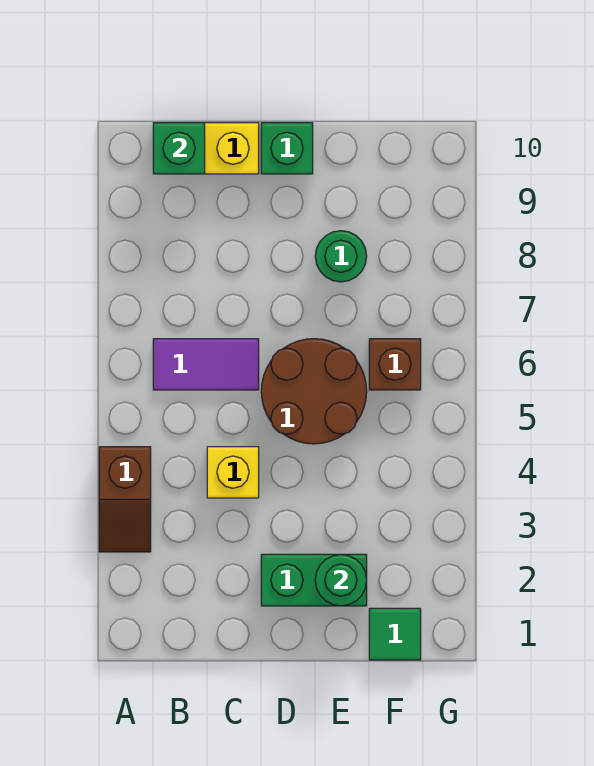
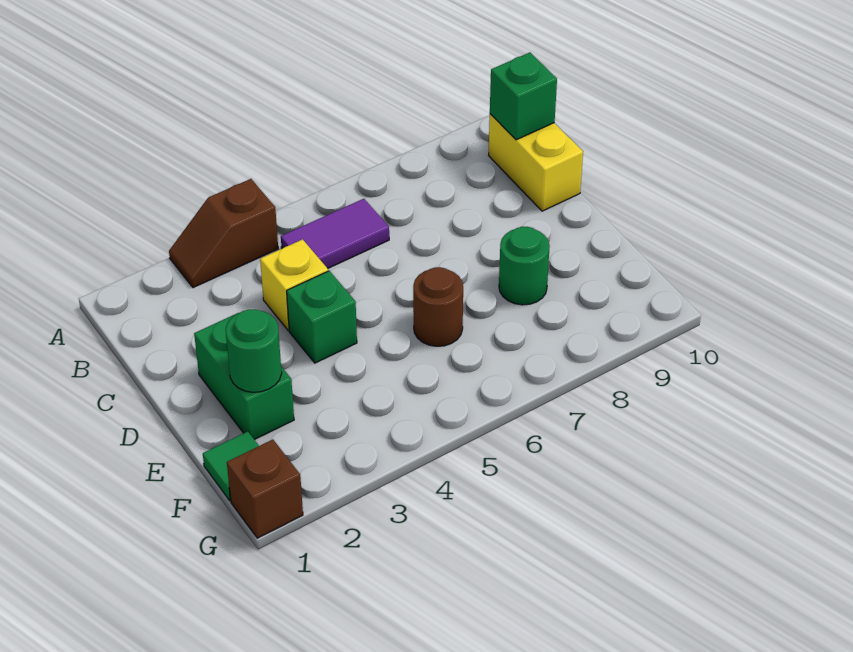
purple tile B6:C6 level 1 -> purple tile B5:B6 level 1
brown round brick D5:E6 level 1 -> brown round brick E6 level 1
green brick D10 level 1 -> green brick D4 level 1
brown brick F6 level 1 -> brown brick G1 level 1

